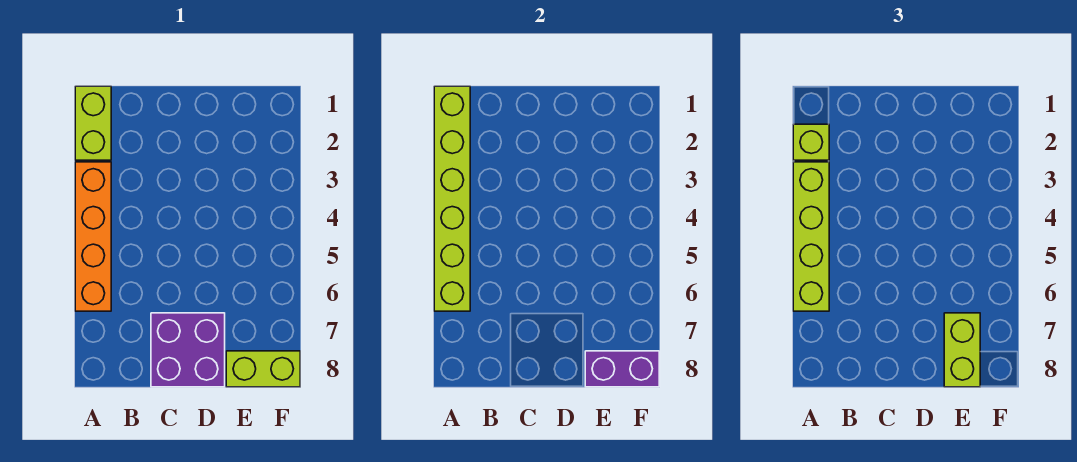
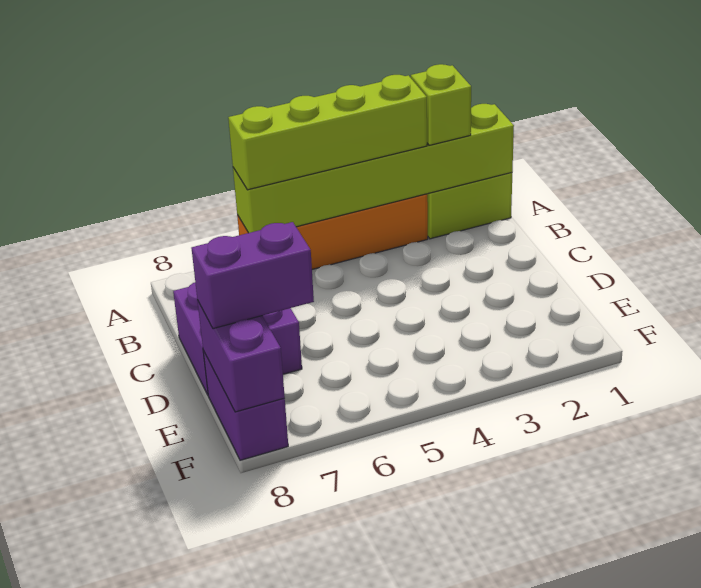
lime brick E7:E8 level 3 -> purple brick E7:E8 level 3
lime brick E8:F8 level 1 -> purple brick E8:F8 level 1

